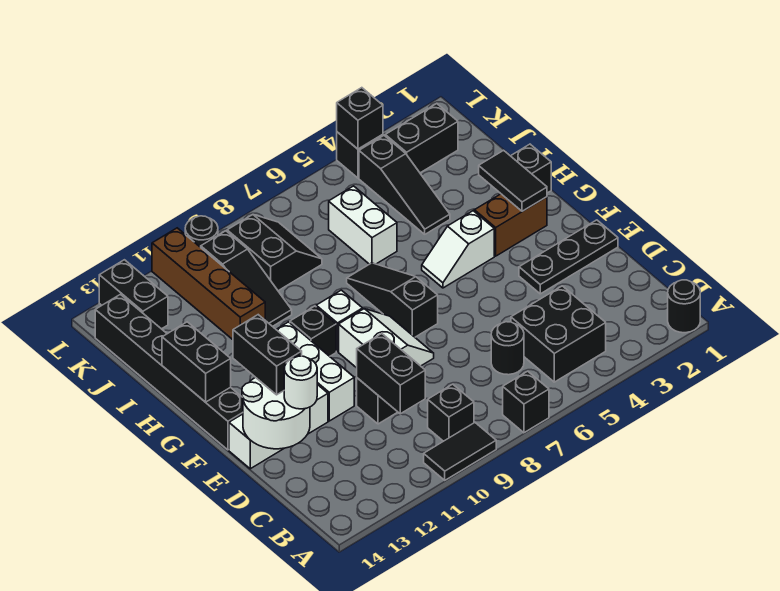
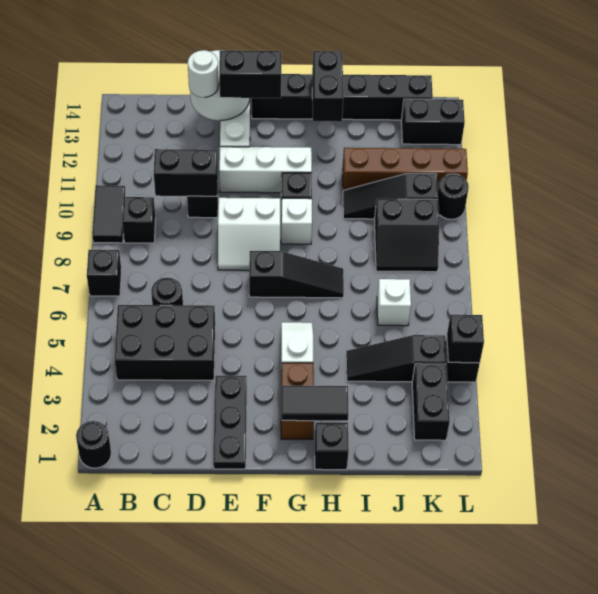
black brick B4:C5 level 1 -> black brick B4:D5 level 1
black brick G14:H14 level 2 -> black brick H13:H14 level 2
white brick I6:J6 level 1 -> white brick J6 level 1

